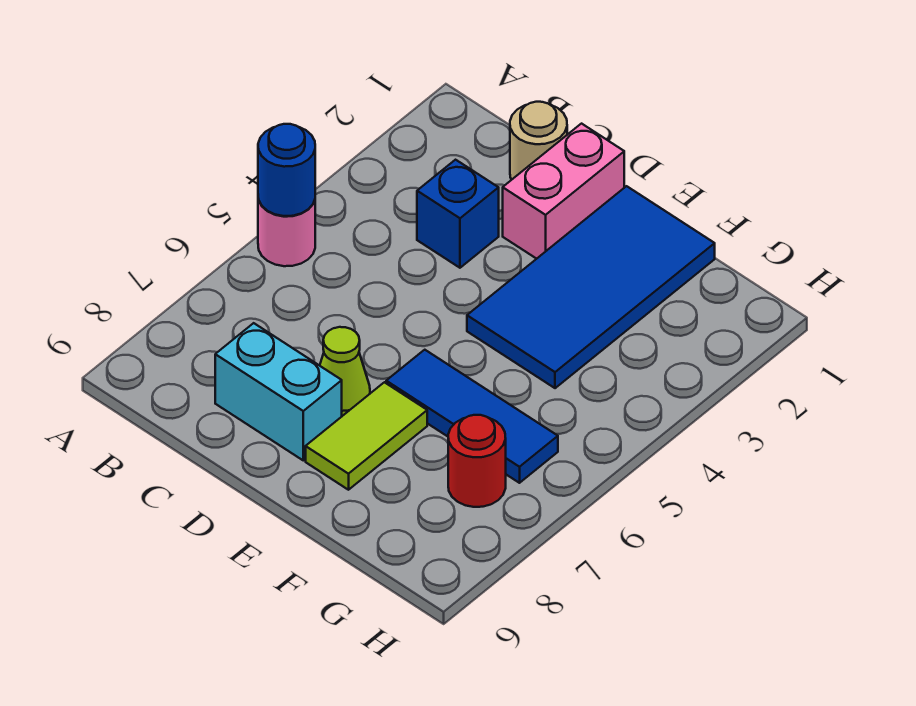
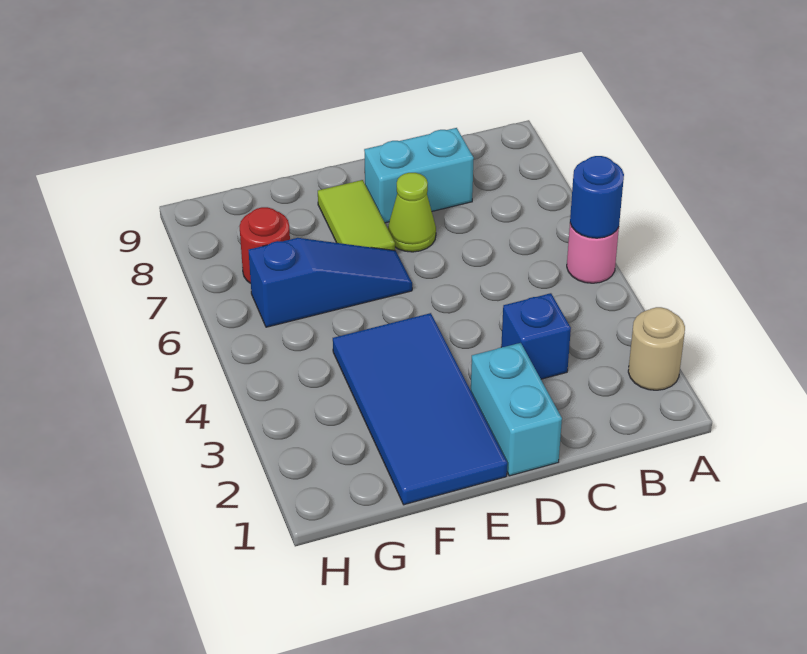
tan round brick C1 level 1 -> tan round brick A2 level 1
pink brick D1:D2 level 1 -> cyan brick D1:D2 level 1
blue tile E6:G6 level 1 -> blue slope E6:G6 level 1 top G

